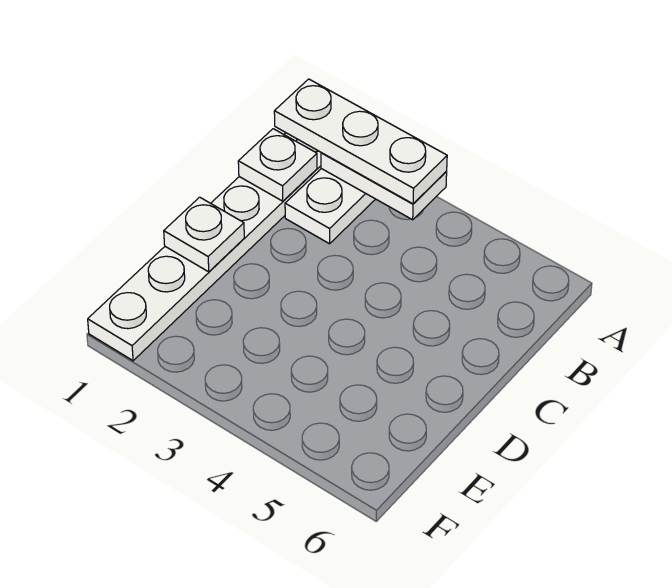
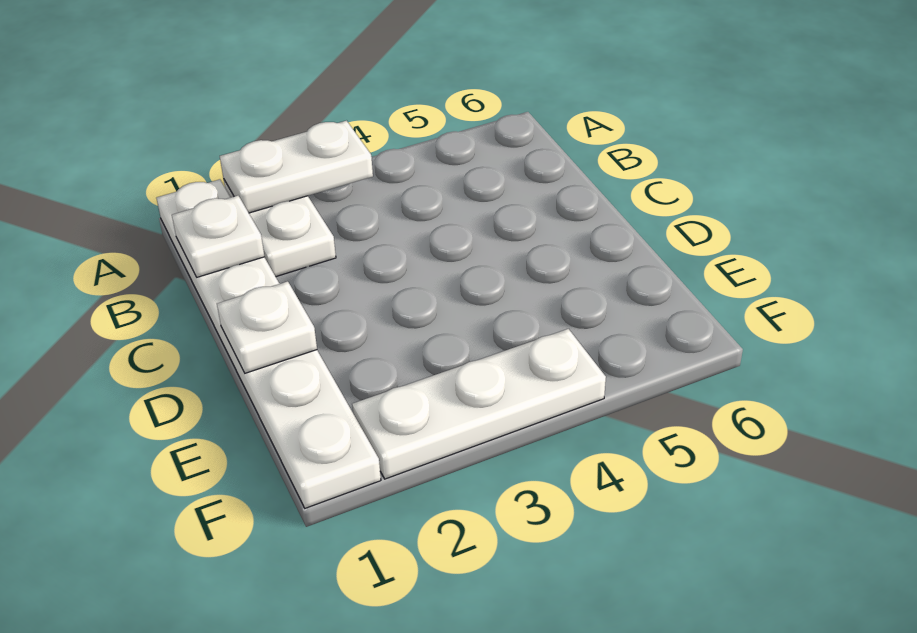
white plate A1:A3 level 3 -> white plate F2:F4 level 1

